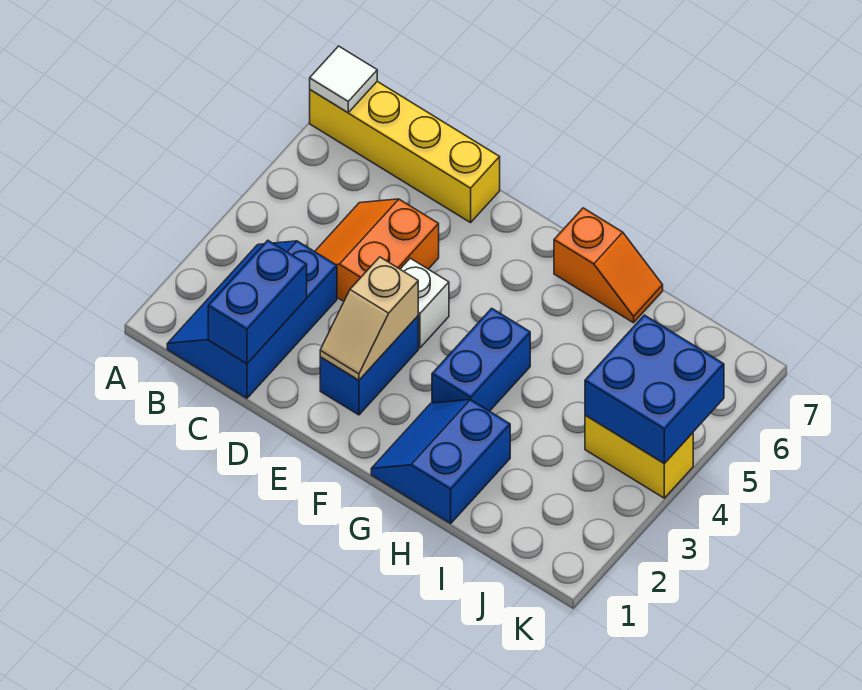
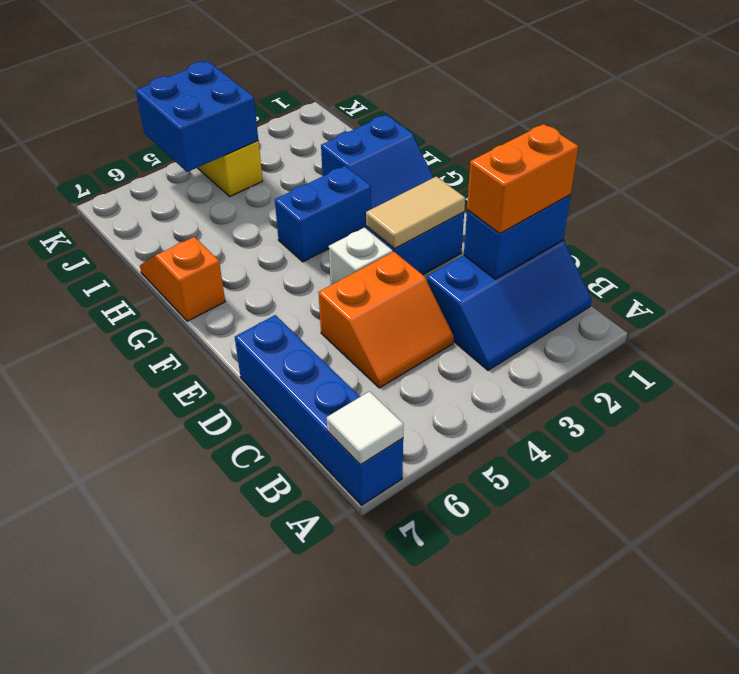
yellow brick A7:D7 level 1 -> blue brick A7:D7 level 1
none -> orange brick C1:C2 level 3
tan slope E2:E3 level 2 top 3 -> tan tile E2:E3 level 2

